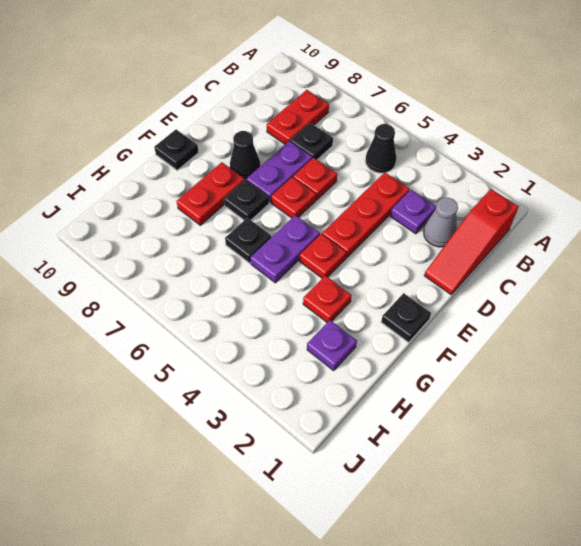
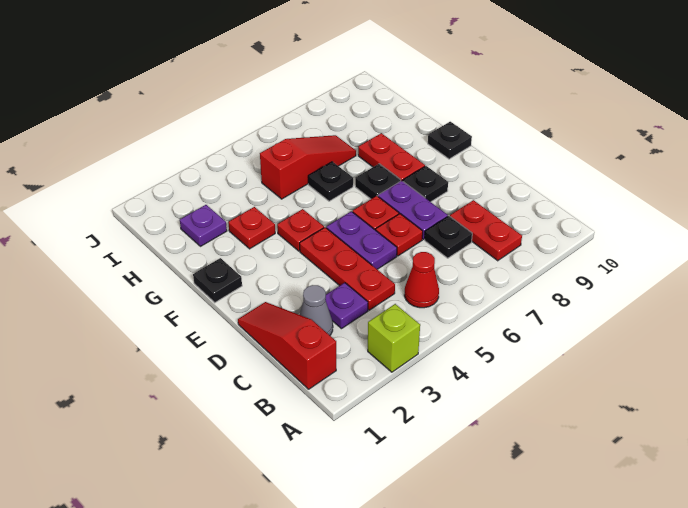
none -> lime brick A3 level 1
black cone B5 level 1 -> red cone B5 level 1
black cone E8 level 1 -> black plate E8 level 1
purple plate F5:G5 level 1 -> purple plate D5:E5 level 1
none -> red slope H5:H7 level 1 top 5

